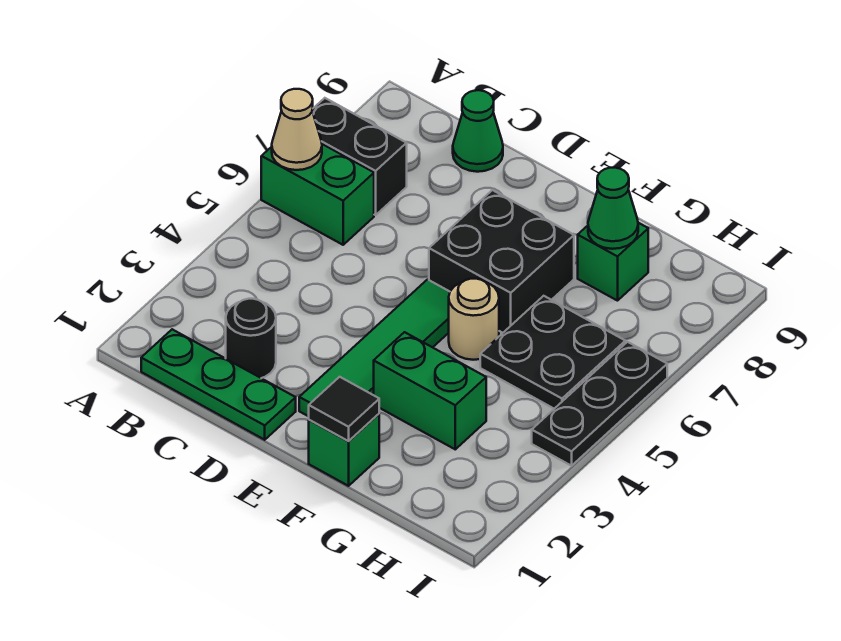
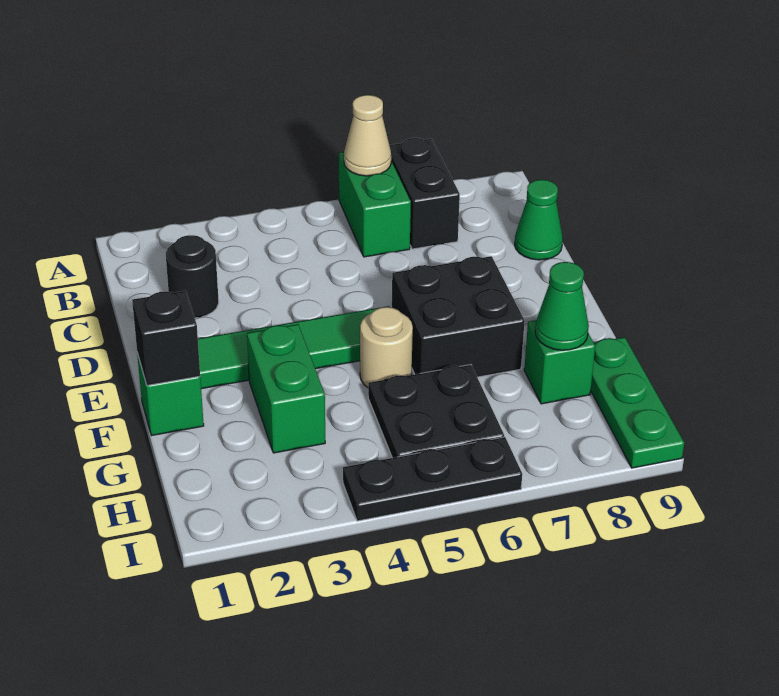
green plate B1:D1 level 1 -> green plate G9:I9 level 1
black tile F1 level 2 -> black brick F1 level 2

